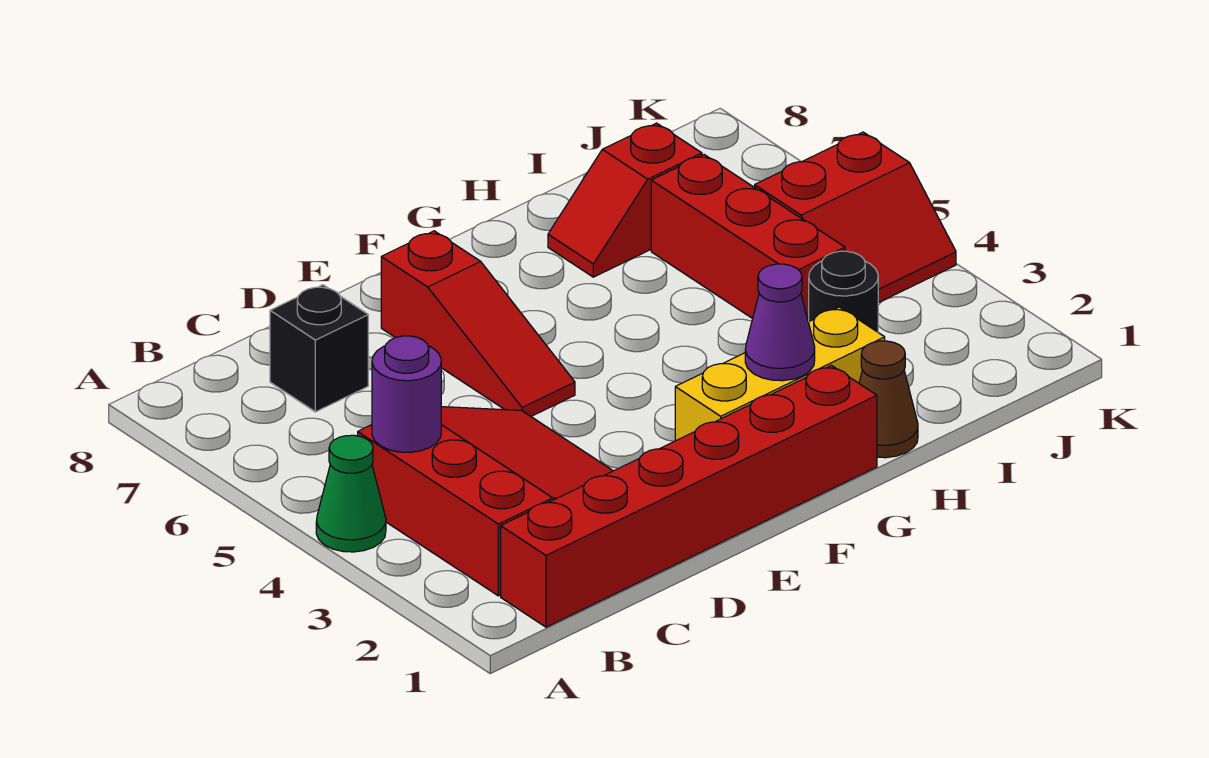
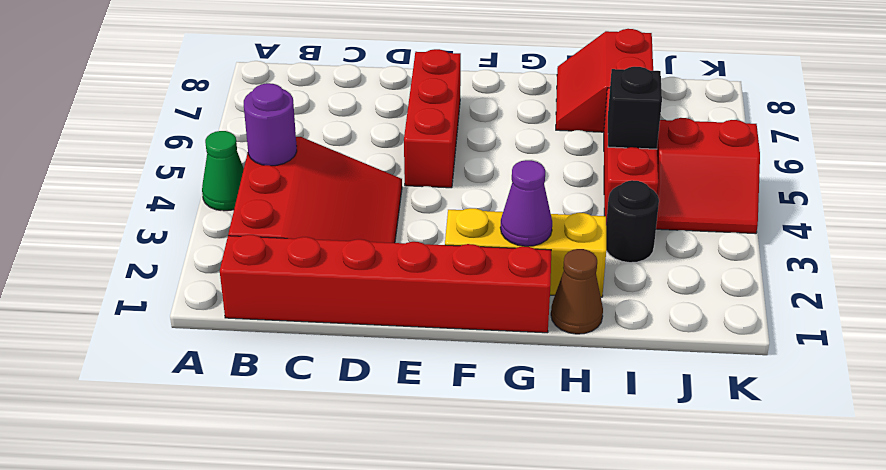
black brick C7 level 1 -> black brick I5 level 2
red slope E5:E7 level 1 top 7 -> red brick E5:E7 level 1
red slope H7:I7 level 1 top I -> red slope H7:I8 level 1 top I

